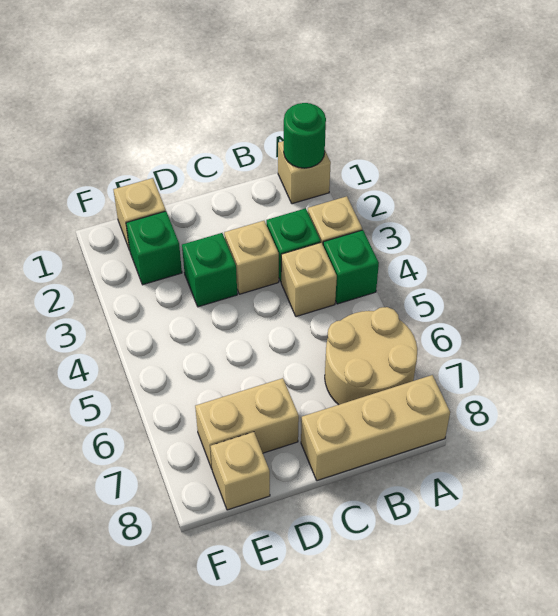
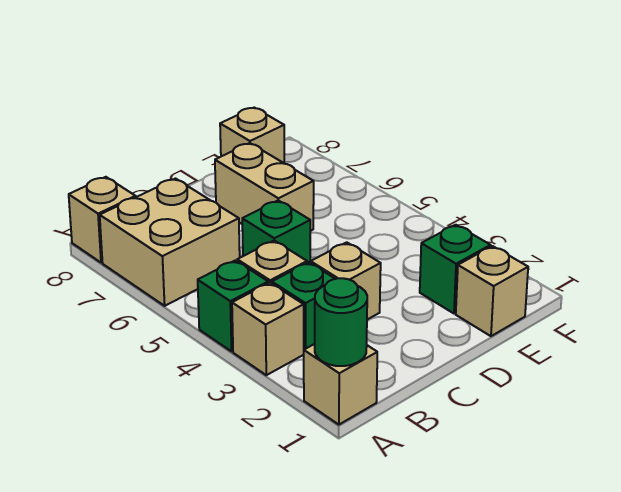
tan round brick A6:B7 level 1 -> tan brick A6:B7 level 1
tan brick A8:C8 level 1 -> tan brick A8 level 1
green brick D3 level 1 -> green brick C5 level 1
tan brick D7:E7 level 1 -> tan brick D6:D7 level 1

